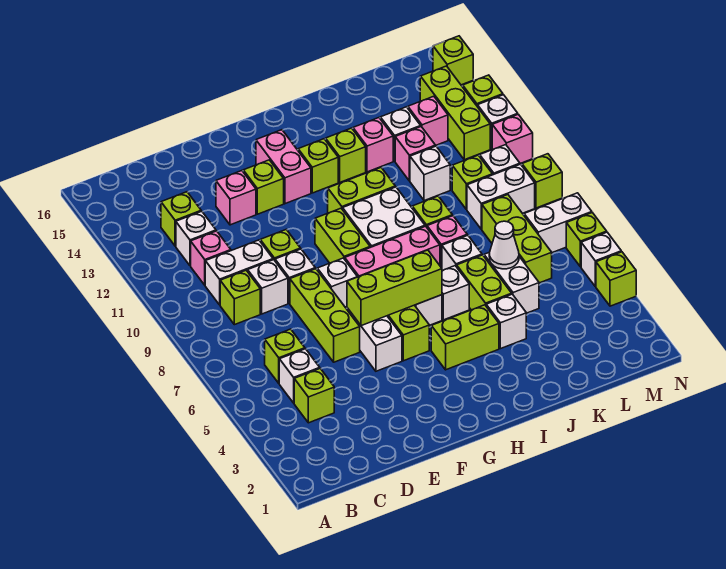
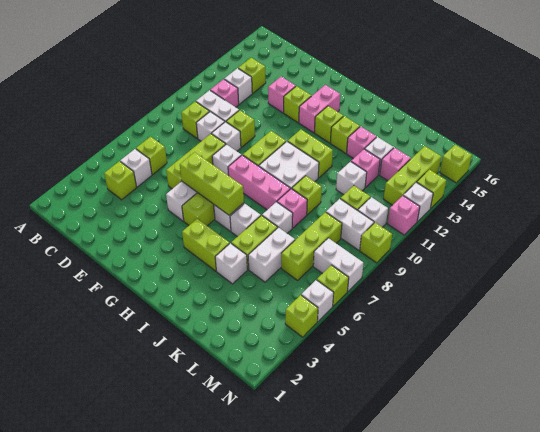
white cone K6 level 2 -> none

